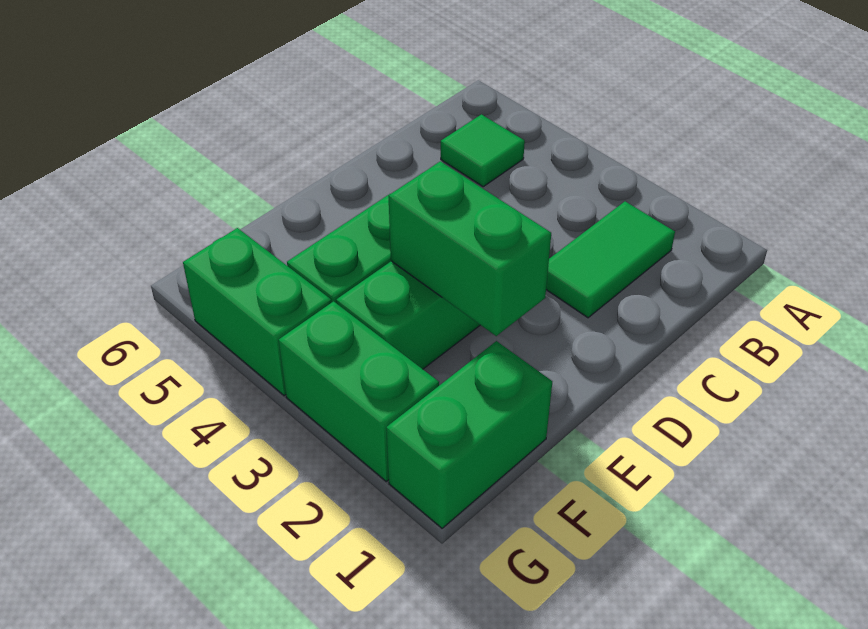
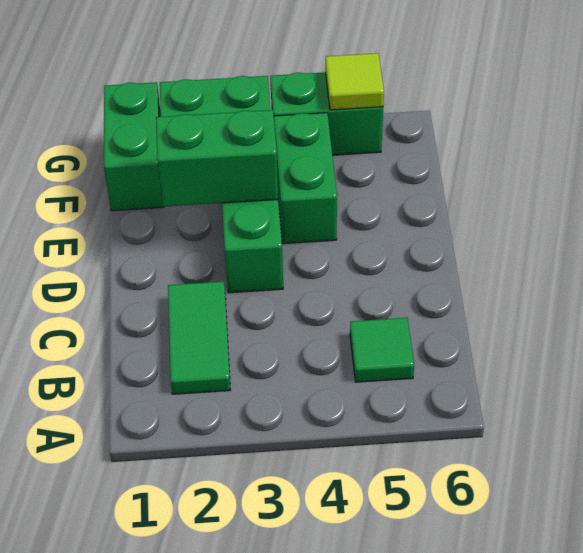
none -> lime tile G5 level 2

